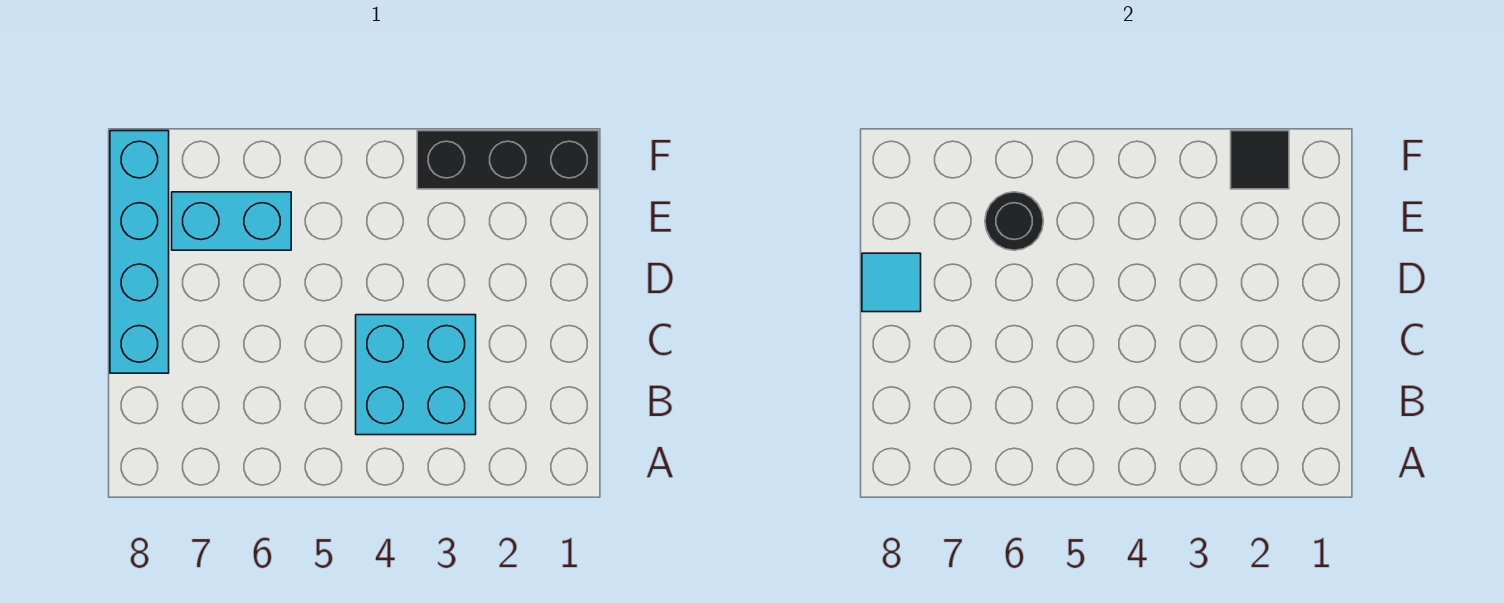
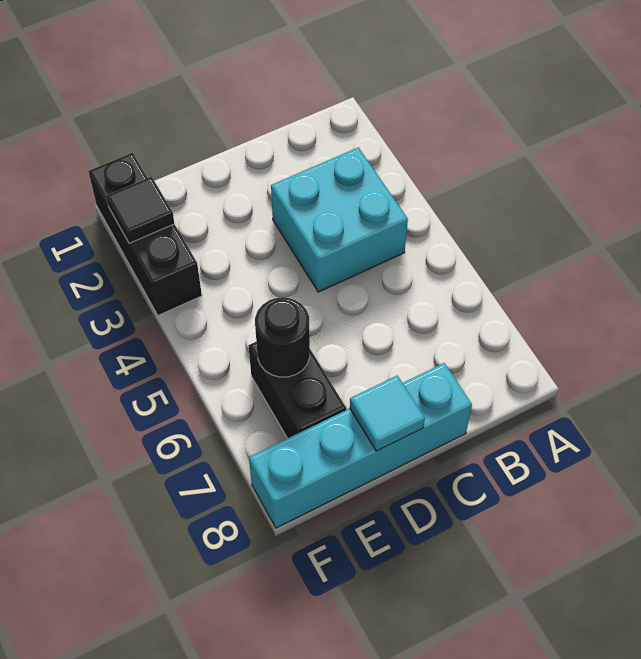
cyan brick E6:E7 level 1 -> black brick E6:E7 level 1

